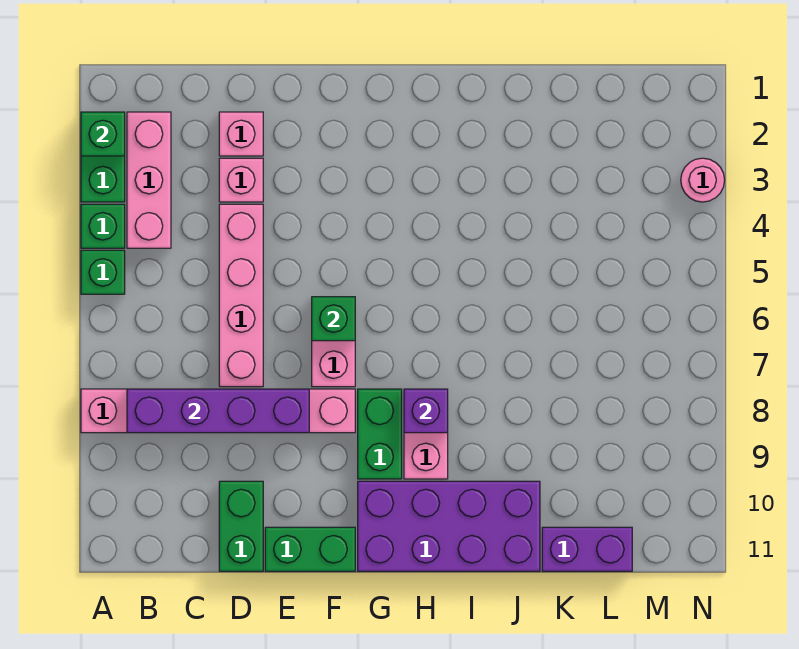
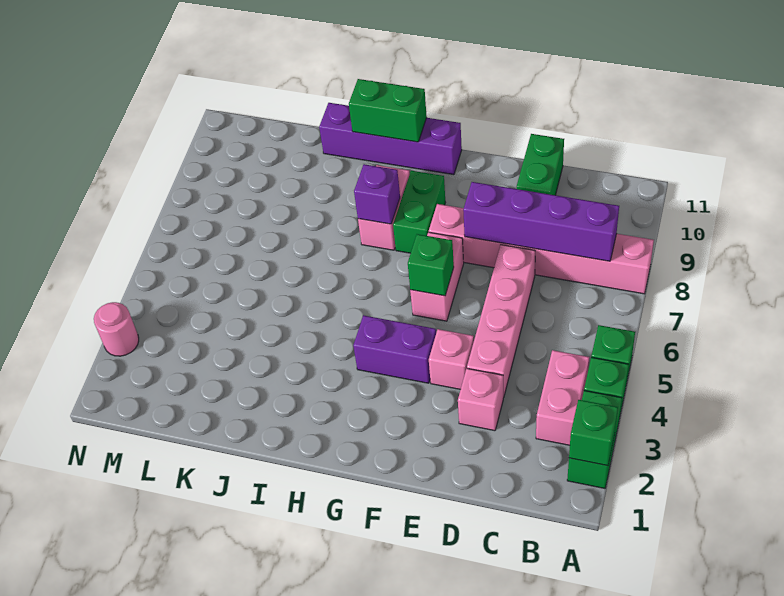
pink brick B2:B4 level 1 -> pink brick B3:B4 level 1
pink brick D2 level 1 -> pink brick E4 level 1
green brick E11:F11 level 1 -> green brick H11:I11 level 2
purple brick G10:J11 level 1 -> purple brick G11:J11 level 1
purple brick K11:L11 level 1 -> purple brick F4:G4 level 1

